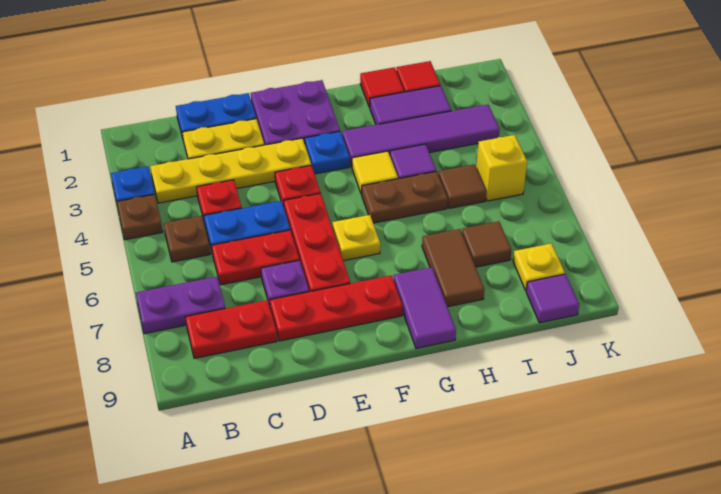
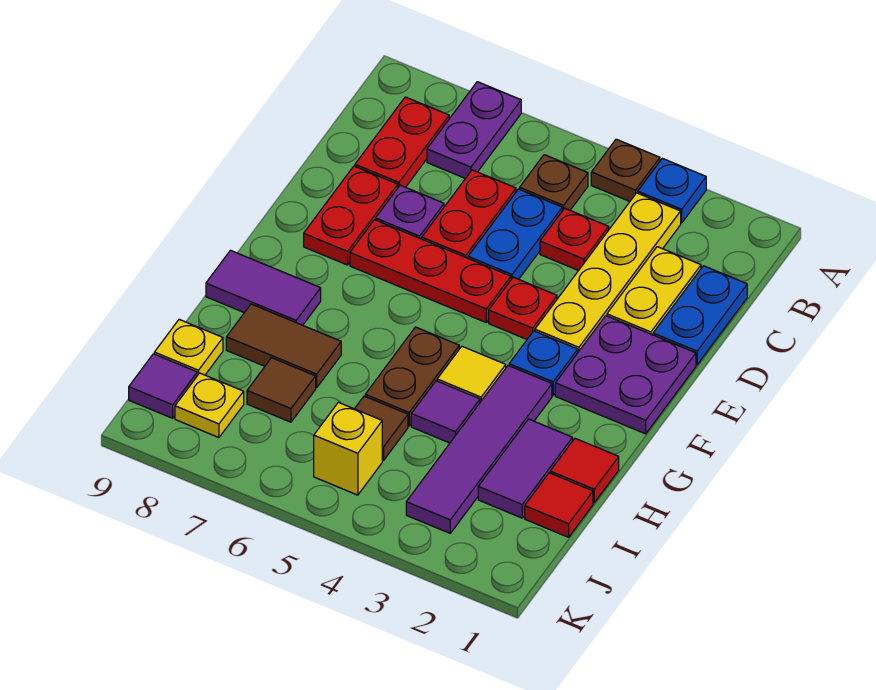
red plate D8:F8 level 1 -> red plate D8:E8 level 1
yellow plate F6 level 1 -> yellow plate I9 level 1

